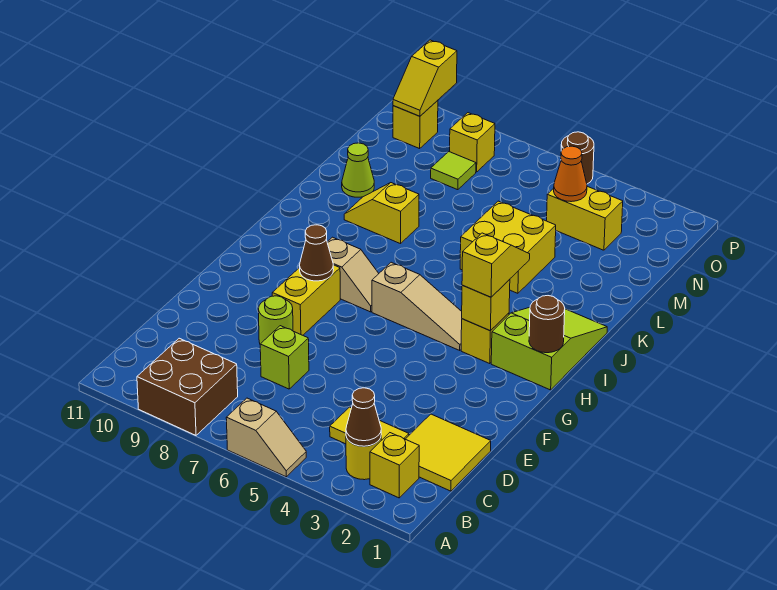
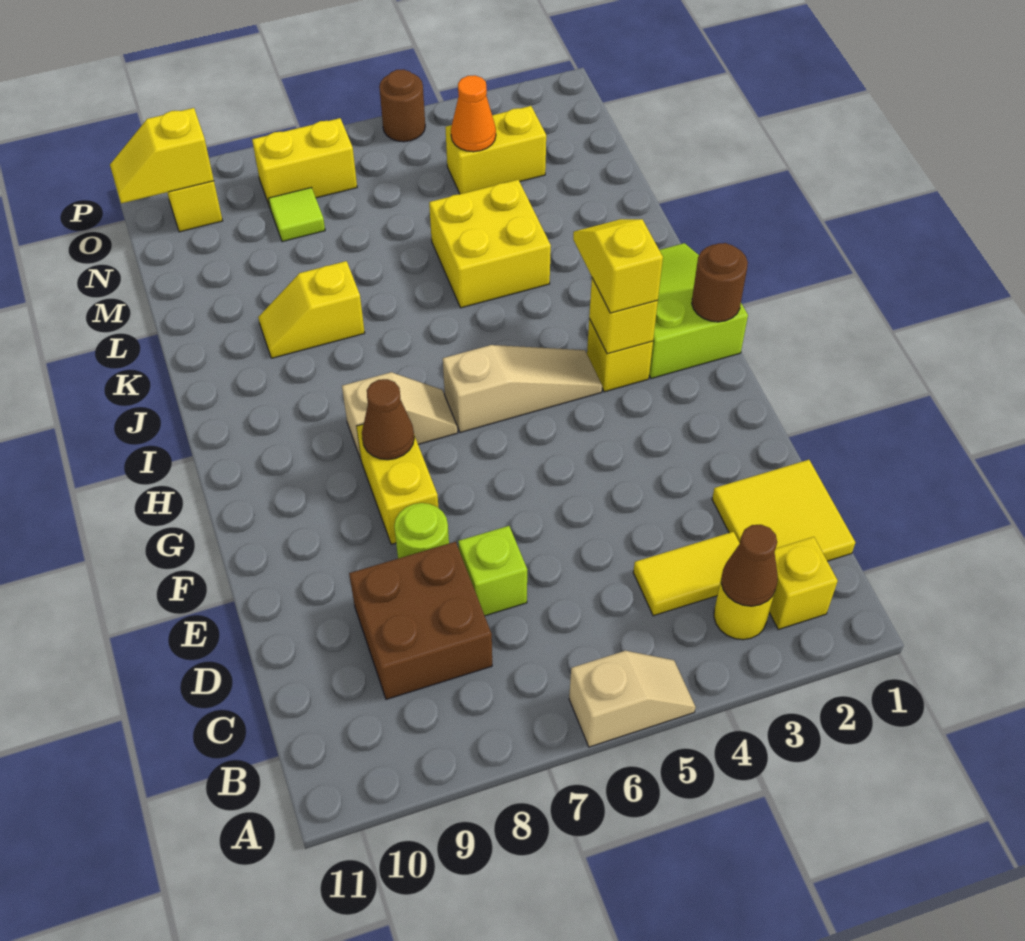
brown brick A8:B9 level 1 -> brown brick C8:D9 level 1
lime cone L10 level 1 -> none
yellow brick O8 level 1 -> yellow brick O7:O8 level 1
yellow slope O10:P10 level 2 top P -> yellow slope O10:O11 level 2 top 10

